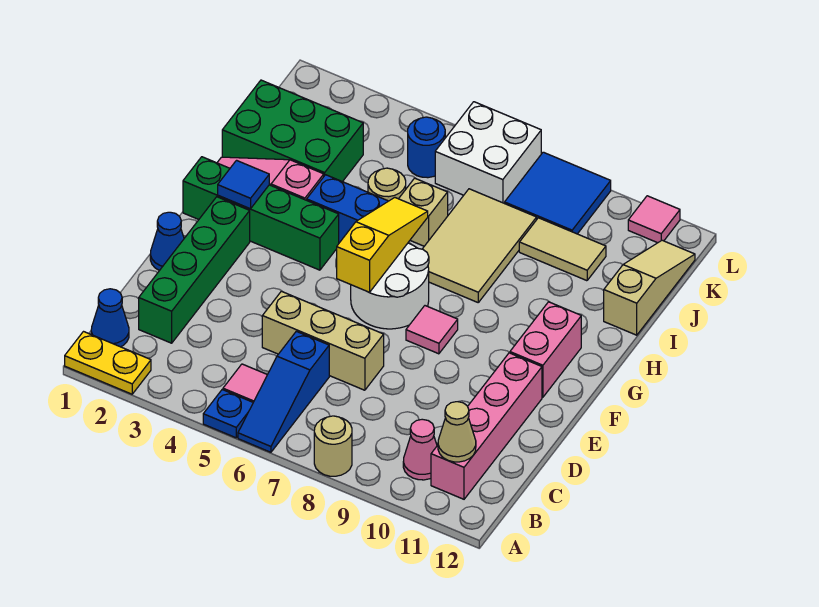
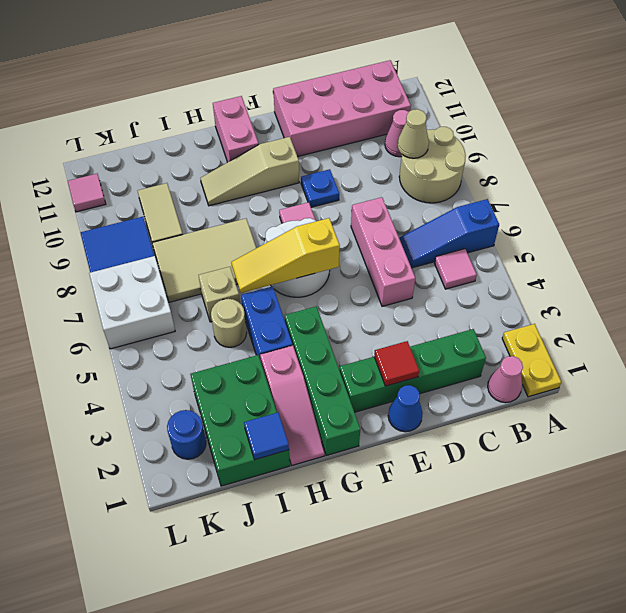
blue plate A5 level 1 -> blue plate E9 level 1
blue slope A6:C6 level 1 top C -> blue slope A6:C6 level 1 top A
tan round brick A8 level 1 -> tan round brick A8:B9 level 1
blue cone B1 level 1 -> pink cone B1 level 1
pink brick B11:E11 level 1 -> pink brick B11:E12 level 1
tan cone B11 level 2 -> tan cone B9 level 2
tan brick D5:D7 level 1 -> pink brick D5:D7 level 1
none -> red tile E2 level 2
pink brick F11:G11 level 1 -> pink brick G11:G12 level 1
blue tile G2 level 2 -> blue tile I1 level 2
tan slope I12:K12 level 1 top I -> tan slope F10:H10 level 1 top F
blue round brick K5 level 1 -> blue round brick K2 level 1

